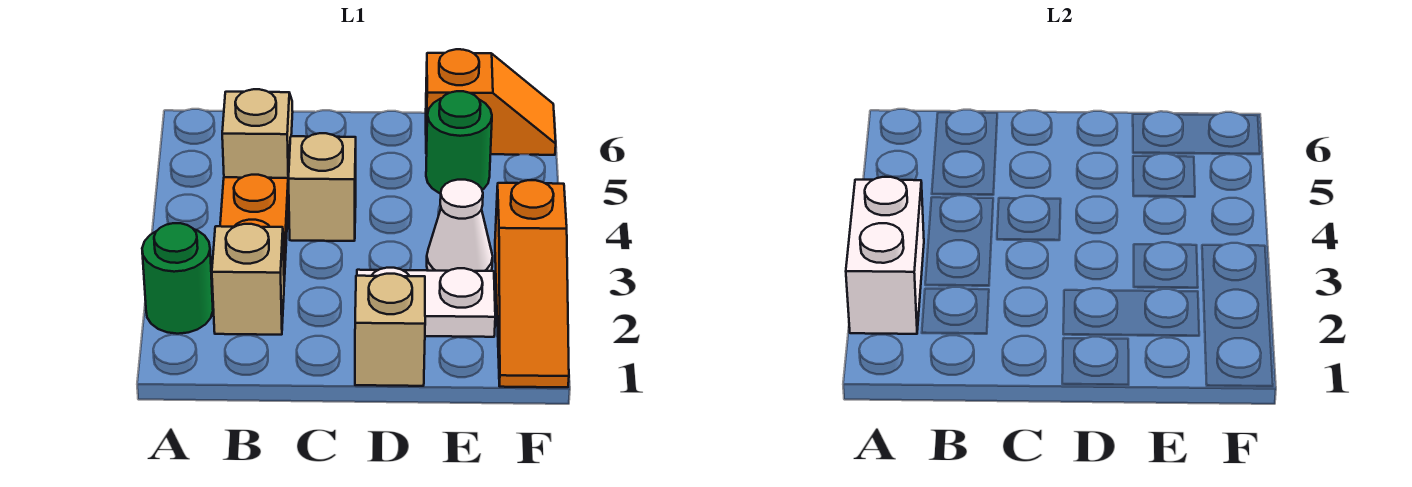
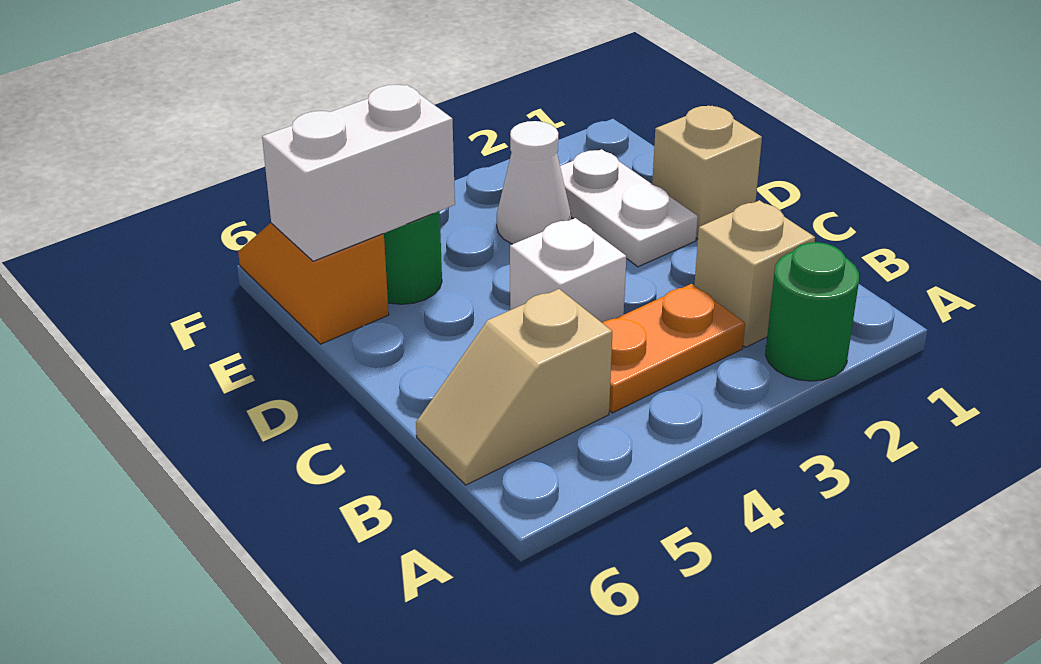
white brick A2:A3 level 2 -> white brick E5:E6 level 2
tan brick C4 level 1 -> white brick C4 level 1
orange slope F1:F3 level 1 top 3 -> none

